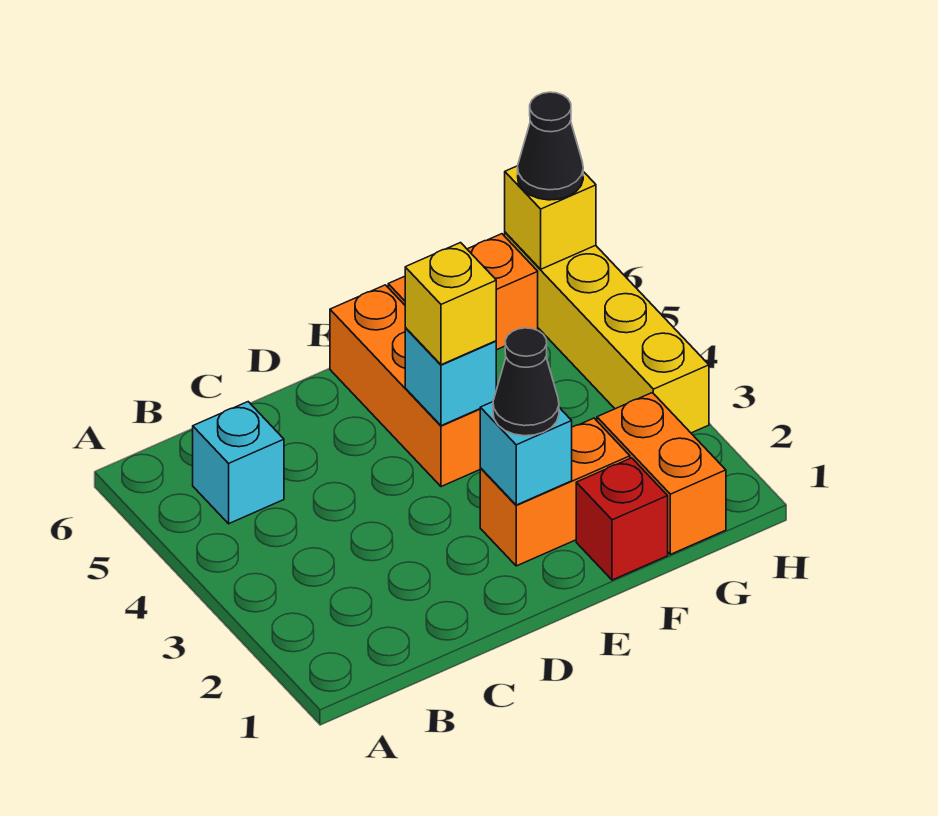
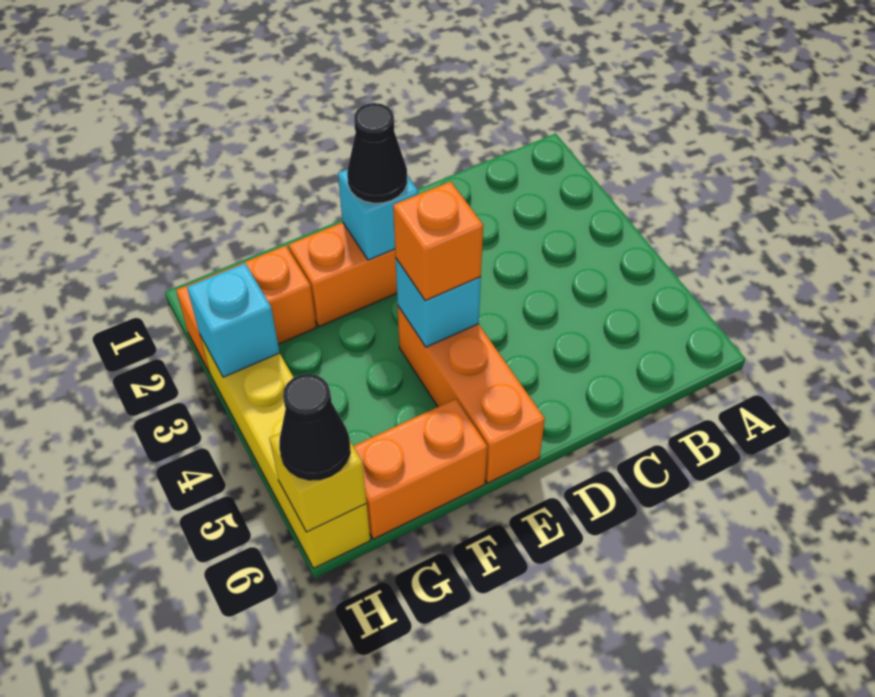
cyan brick B5 level 1 -> cyan brick H3 level 2
yellow brick E4 level 3 -> orange brick E4 level 3
red brick F1 level 1 -> none
orange brick G1:G2 level 1 -> orange brick G2:H2 level 1

